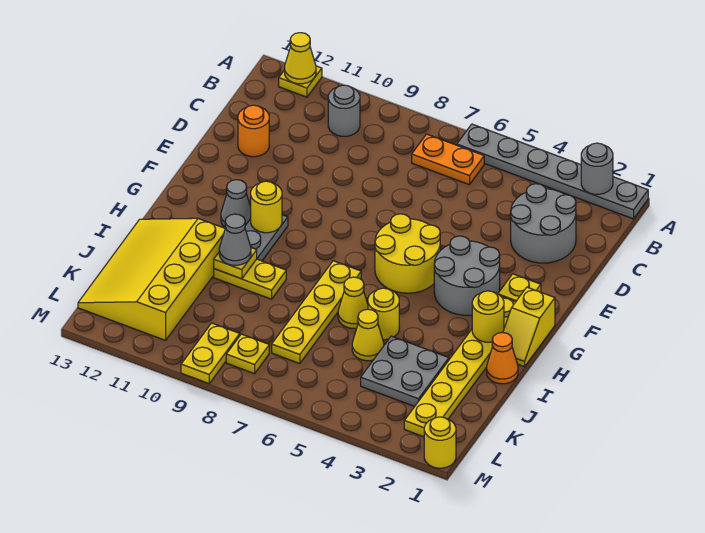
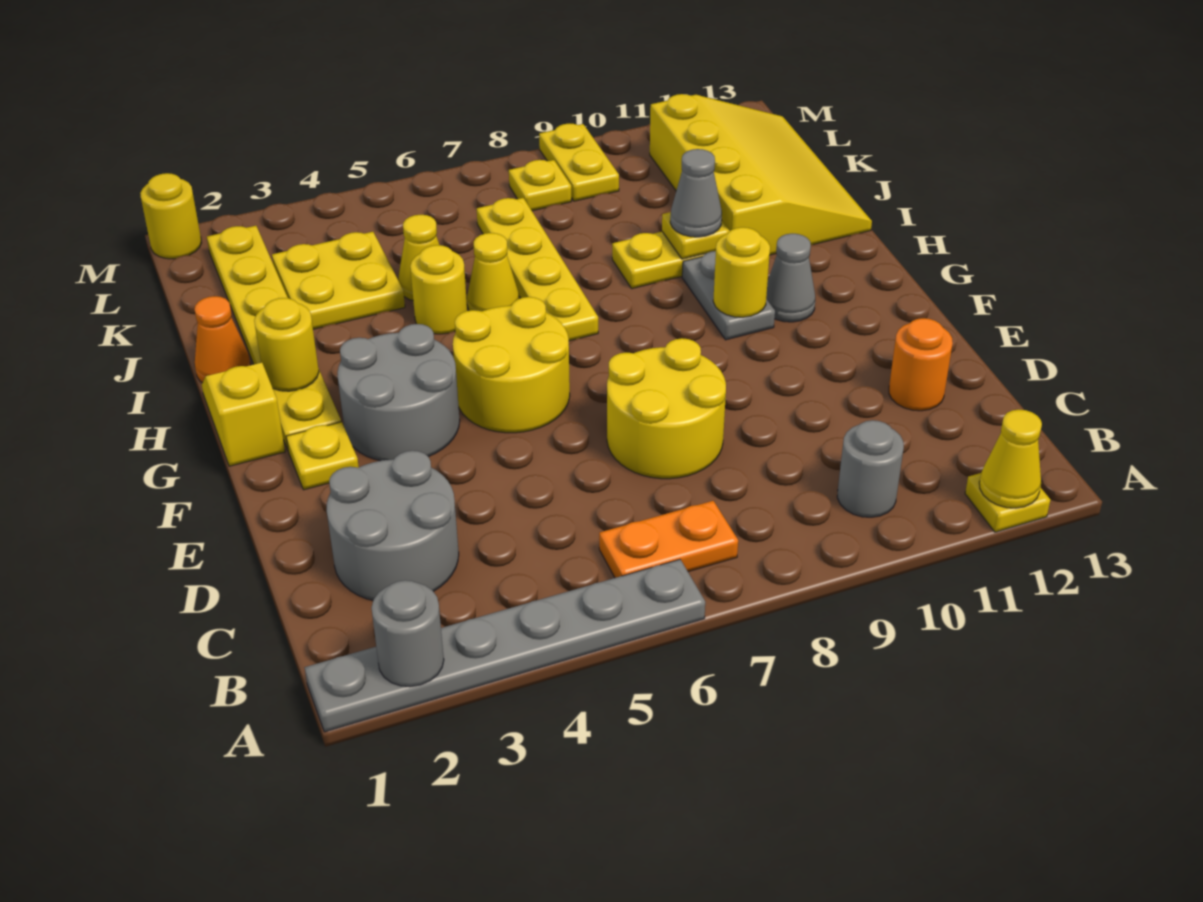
none -> yellow round brick D7:E8 level 1
grey plate J3:K4 level 1 -> yellow plate J3:K4 level 1

